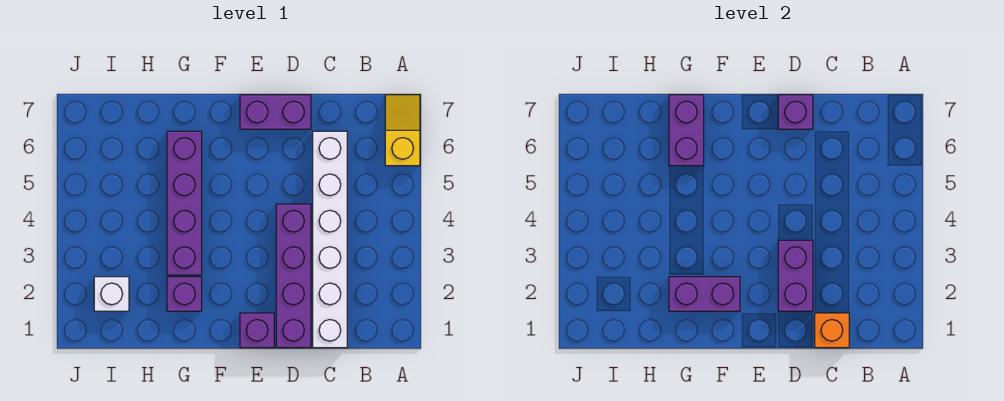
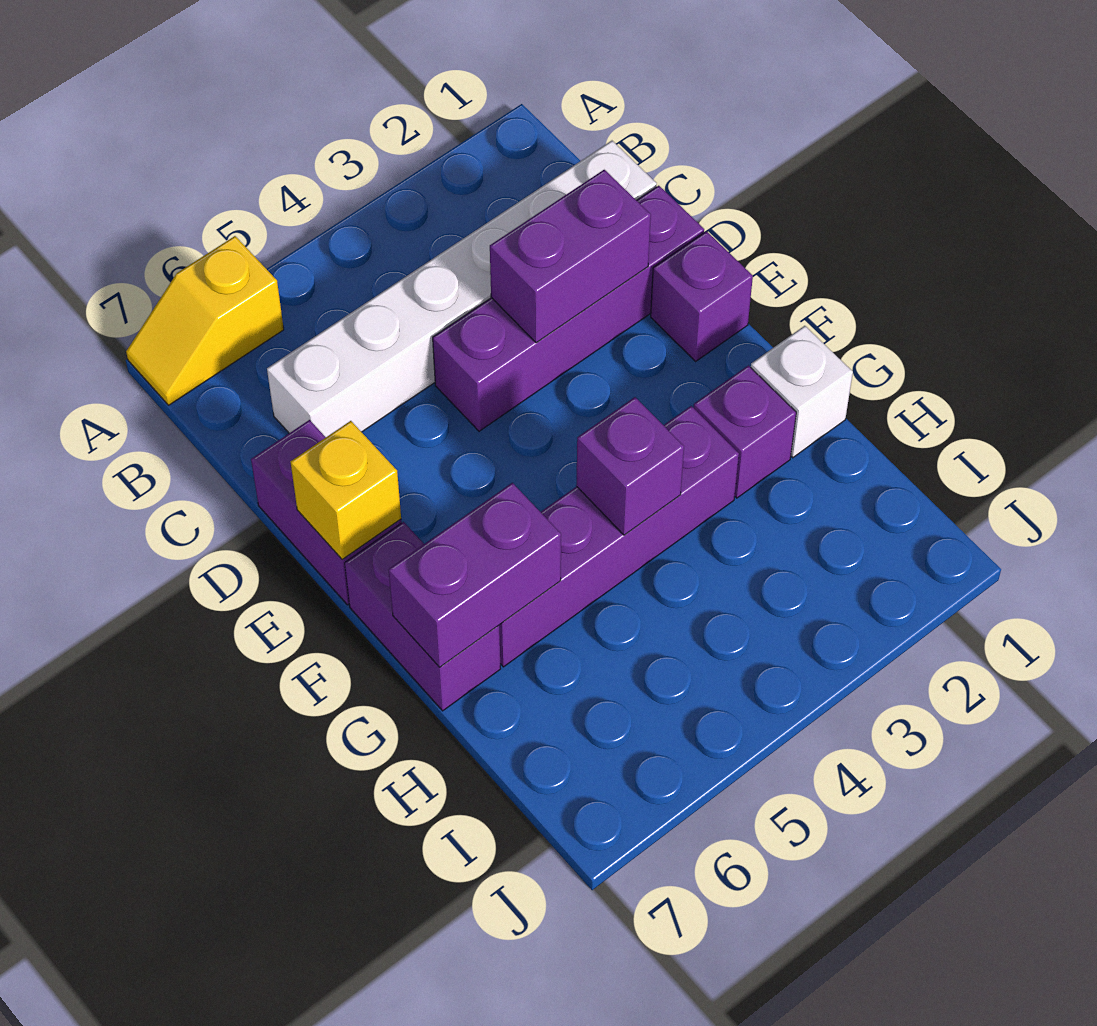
orange brick C1 level 2 -> none
purple brick D7 level 2 -> purple brick G4 level 2
none -> yellow brick E7 level 2
purple brick F2:G2 level 2 -> purple brick F7:G7 level 1
white brick I2 level 1 -> white brick G1 level 1

